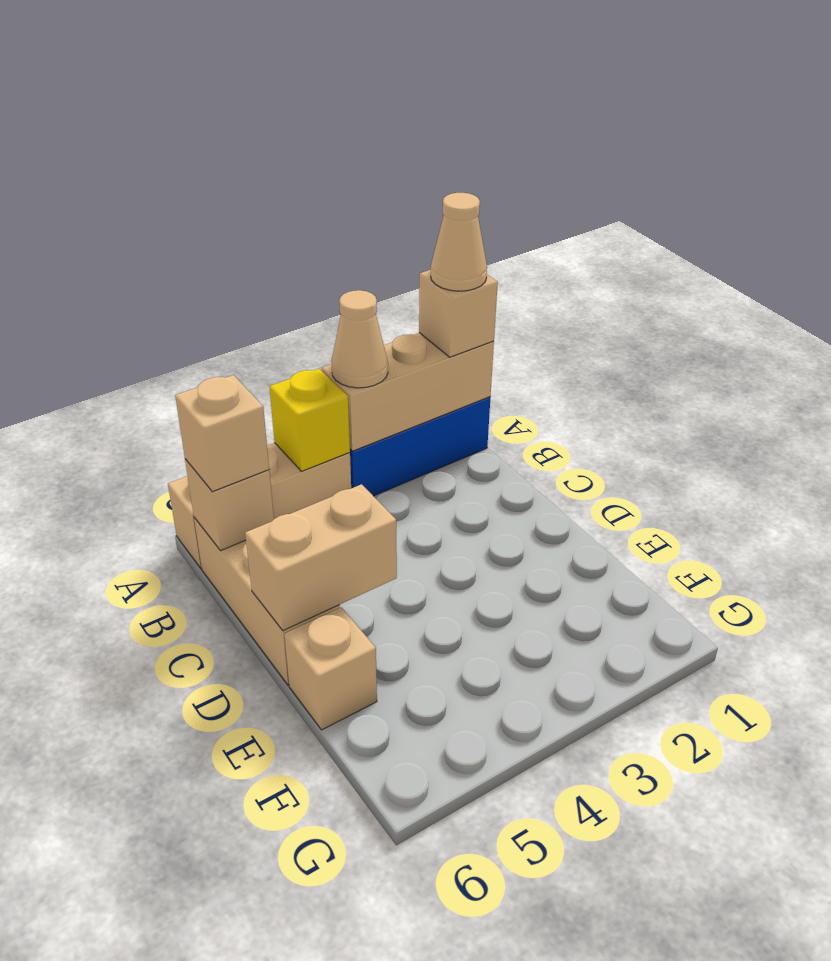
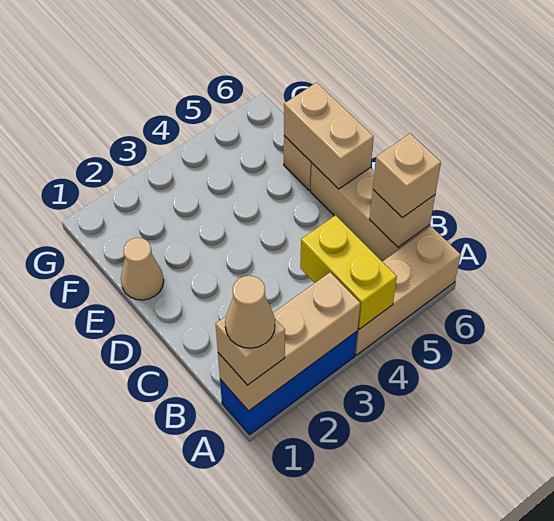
tan cone A3 level 3 -> tan cone E1 level 1
yellow brick A4 level 2 -> yellow brick A4:B4 level 2
tan brick D5:D6 level 2 -> tan brick D6:E6 level 2

